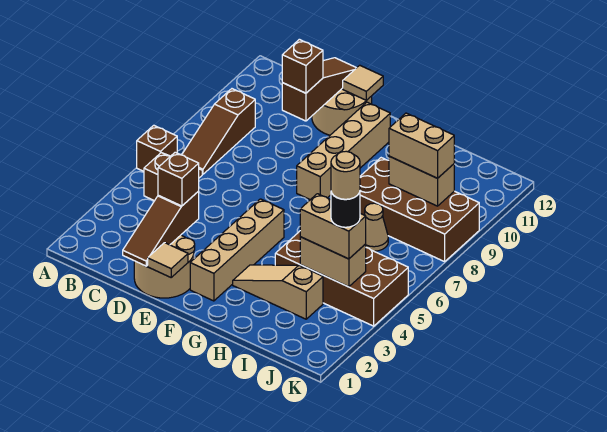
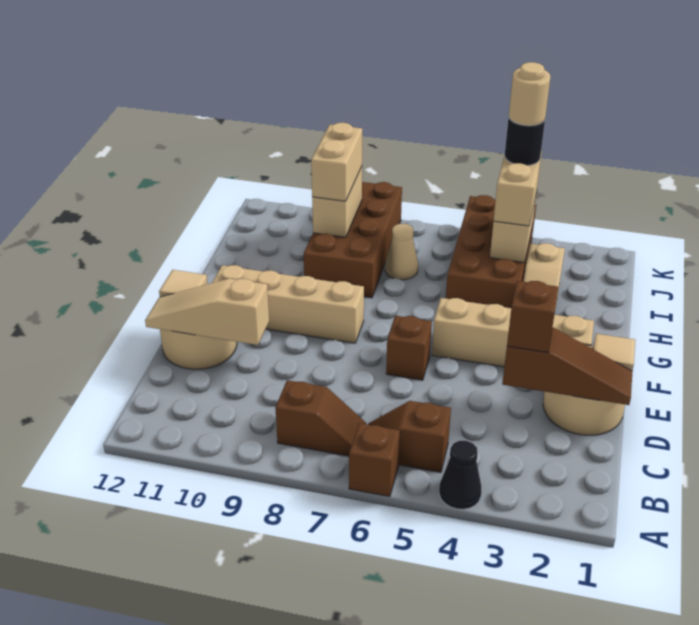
none -> black cone A4 level 1
brown slope B7:B9 level 1 top 9 -> brown slope B7:B8 level 1 top 8
brown slope D10:D12 level 2 top 10 -> tan slope D10:D12 level 2 top 10
brown brick D10 level 3 -> brown brick E6 level 1

